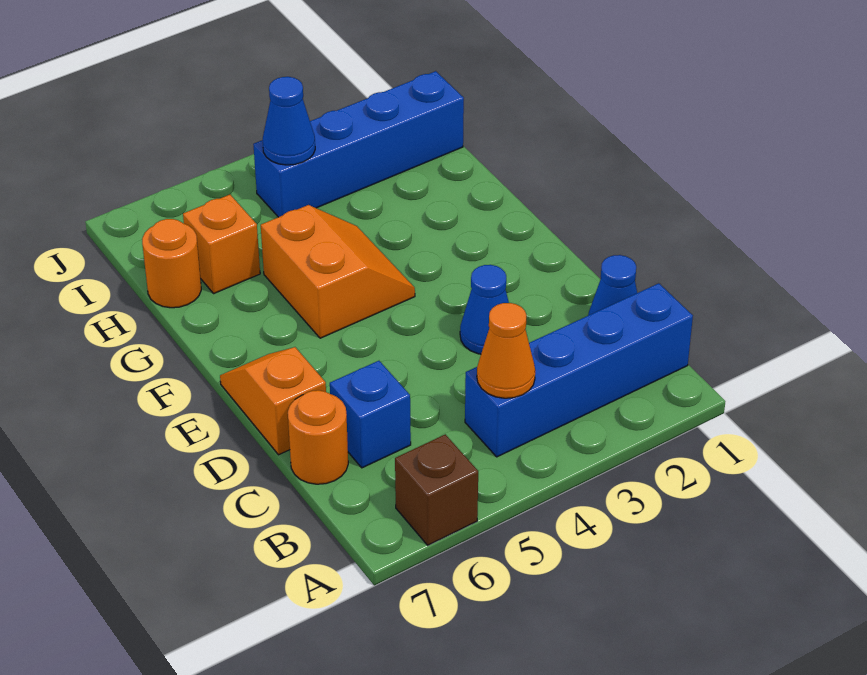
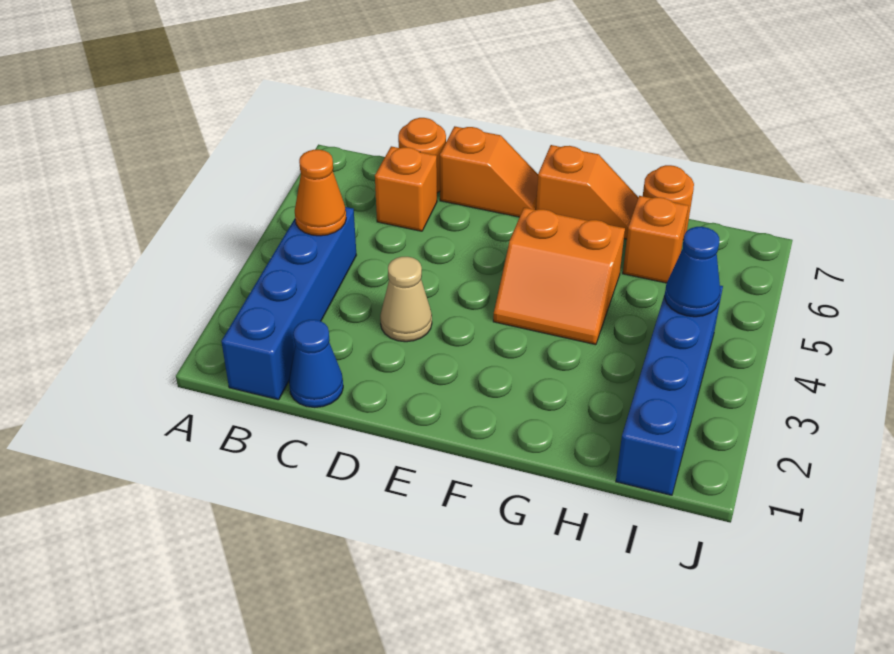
brown brick A6 level 1 -> none
blue brick C6 level 1 -> orange brick C6 level 1
blue cone D3 level 1 -> tan cone D3 level 1
none -> orange slope F7:G7 level 1 top F

